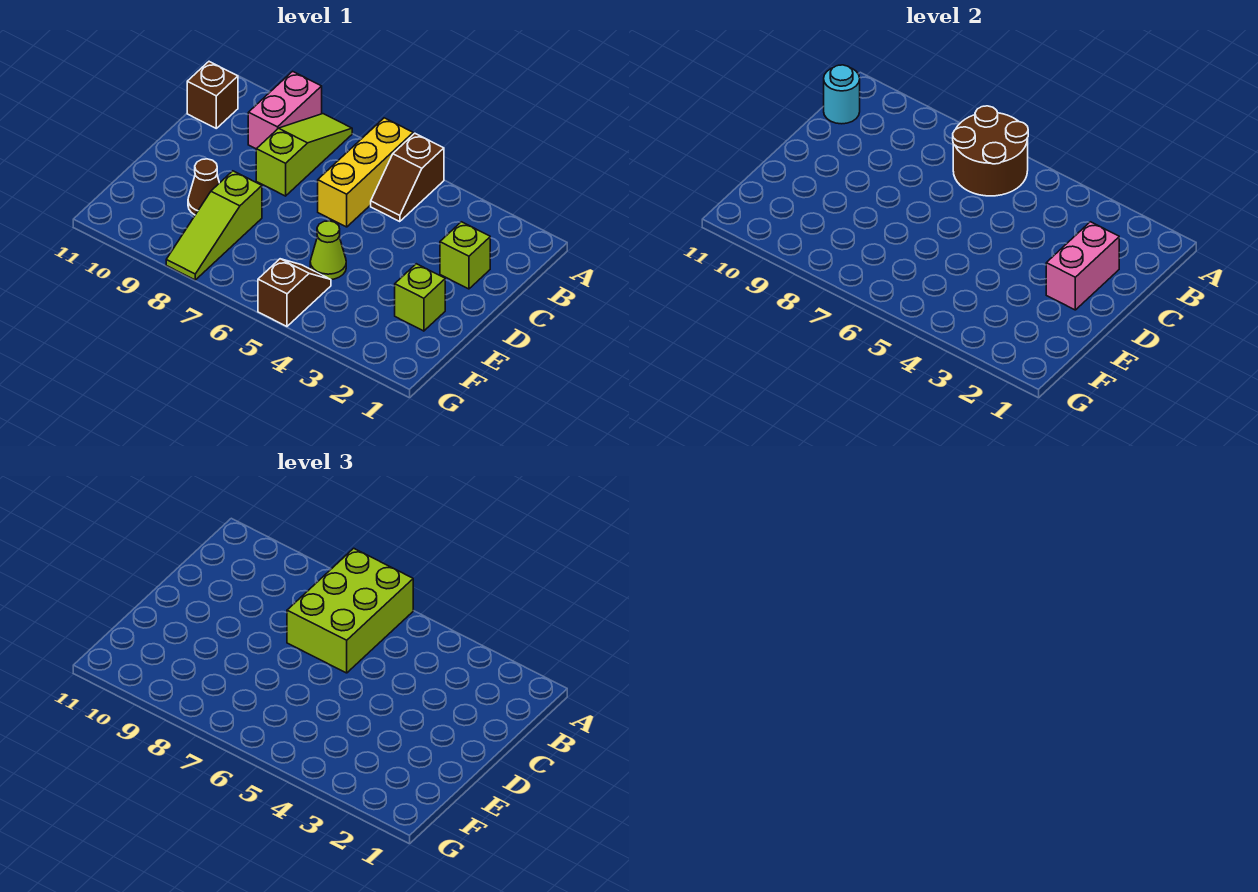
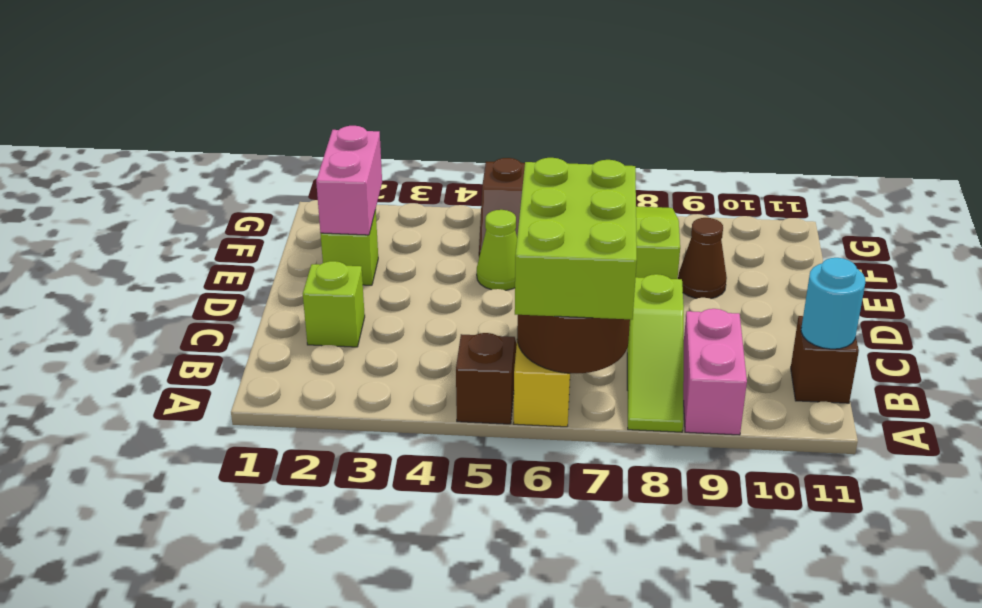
pink brick C2:D2 level 2 -> pink brick E2:F2 level 2

